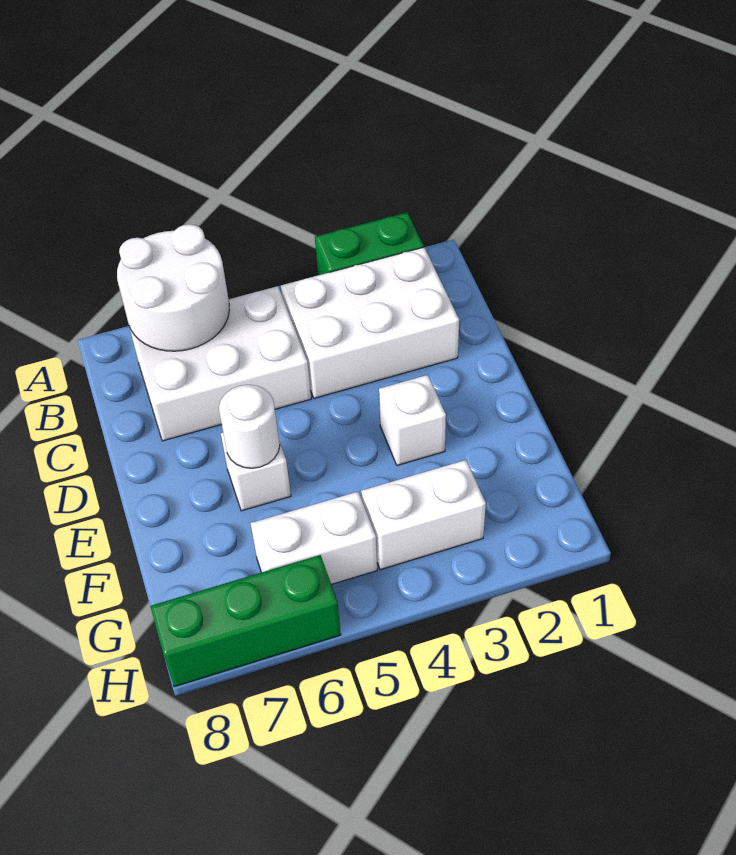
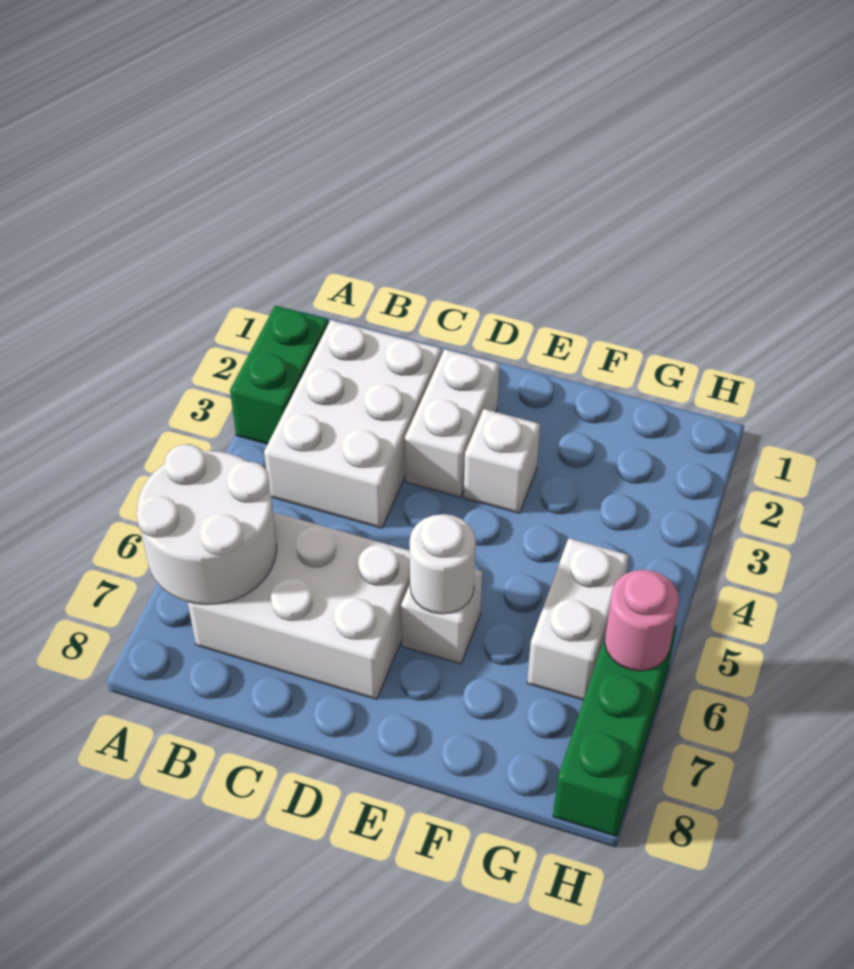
white brick B5:C7 level 1 -> white brick B6:D7 level 1
white brick G3:G4 level 1 -> white brick D2:D3 level 1
none -> pink round brick H6 level 2

